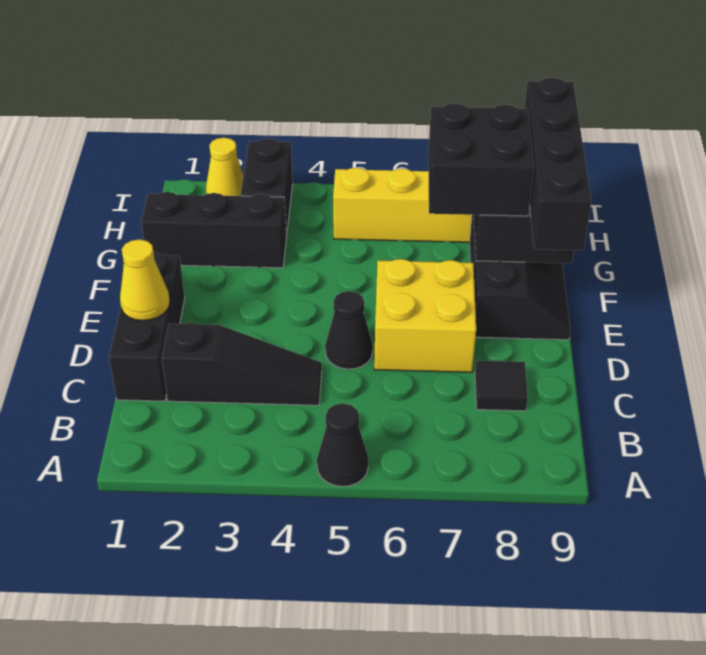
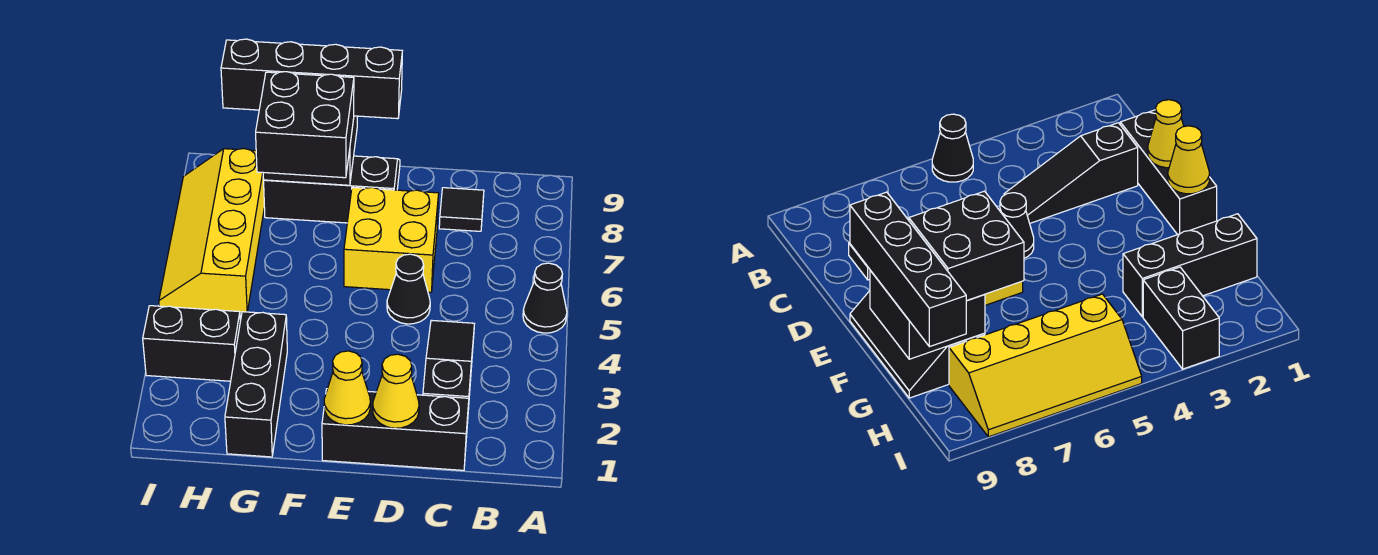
yellow cone I2 level 1 -> yellow cone E1 level 2

